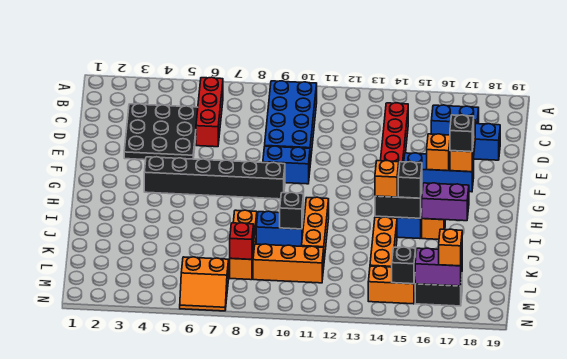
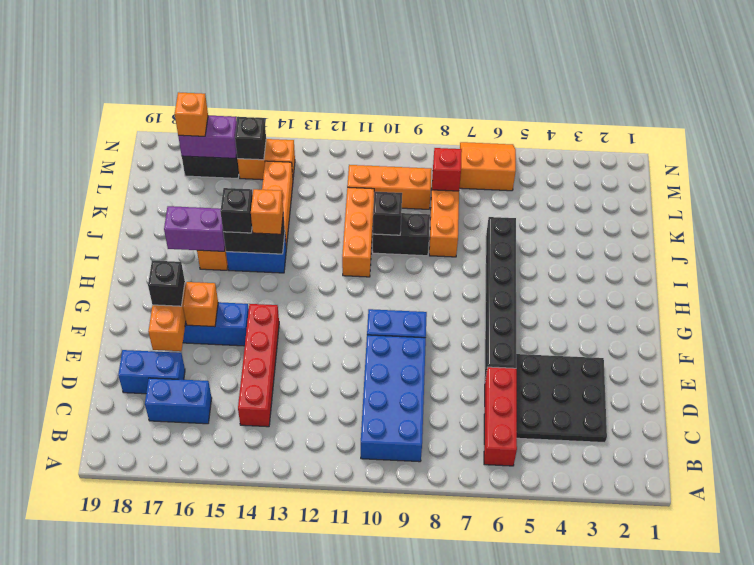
black brick G4:G9 level 1 -> black brick E6:J6 level 1
blue brick J9:J10 level 1 -> black brick J9:J10 level 1

